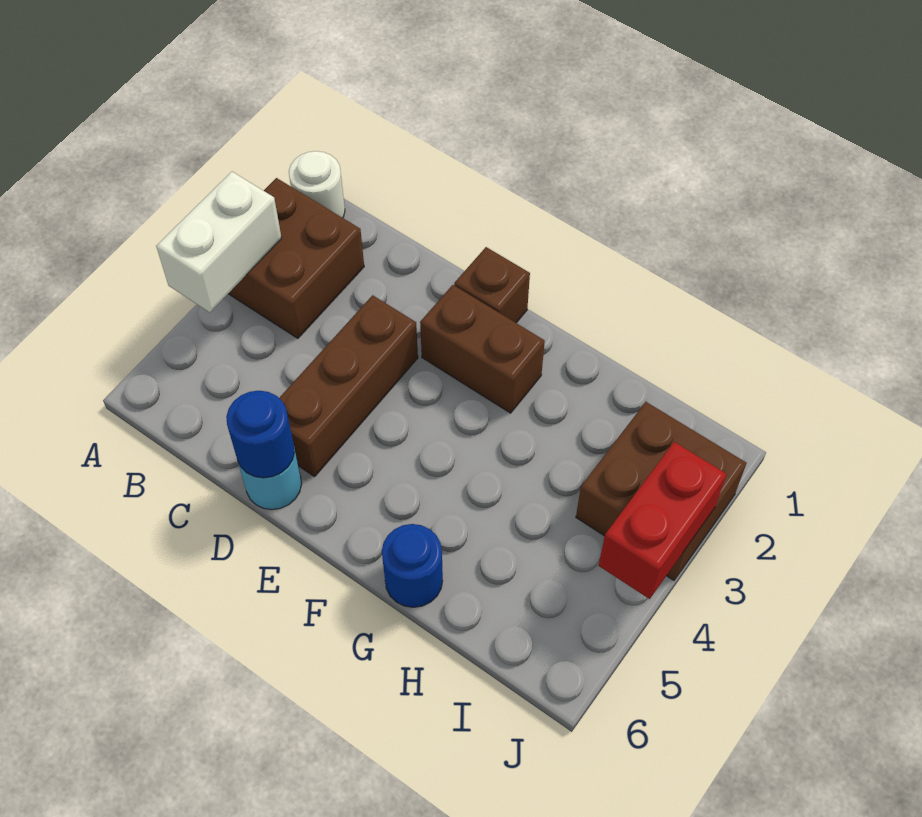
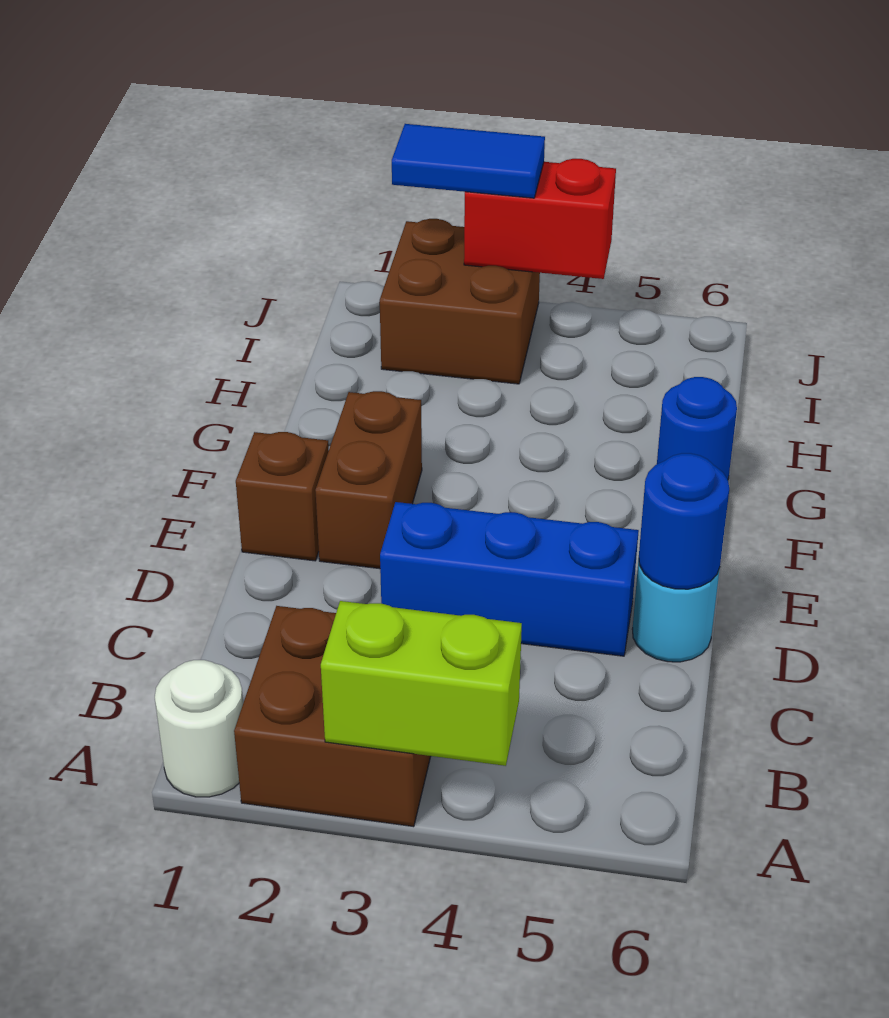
white brick A3:A4 level 2 -> lime brick A3:A4 level 2
brown brick D3:D5 level 1 -> blue brick D3:D5 level 1
none -> blue tile J2:J3 level 3

